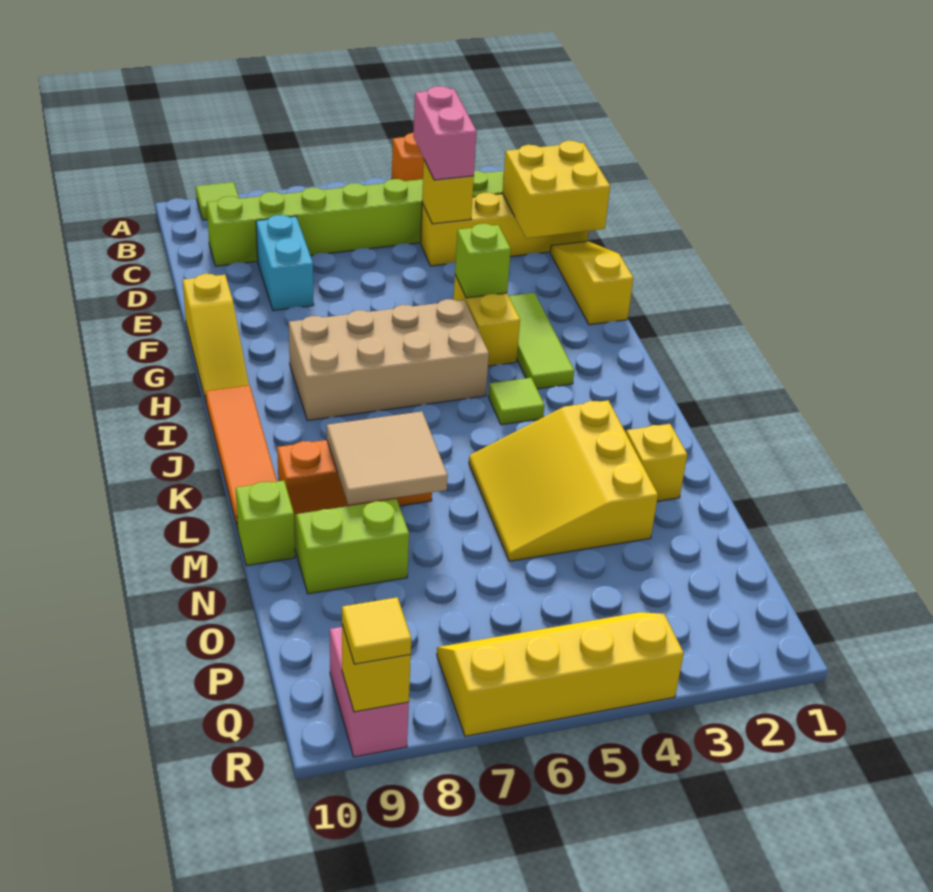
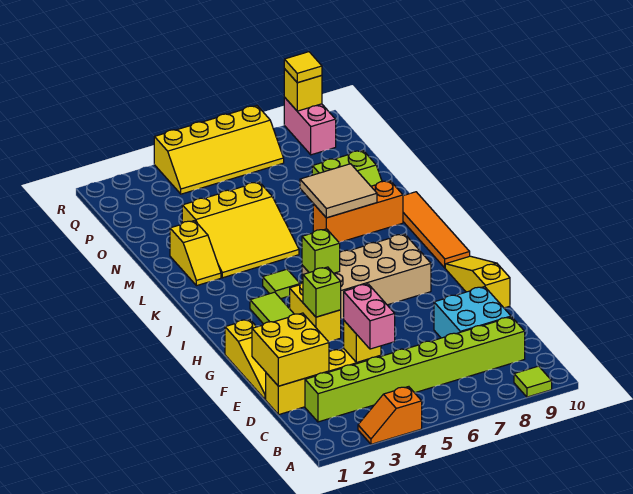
cyan brick D8:E8 level 1 -> cyan brick D8:E9 level 1
yellow slope L3:N5 level 1 top 3 -> yellow slope L3:N5 level 1 top N
lime brick M10 level 1 -> lime brick I5 level 2

